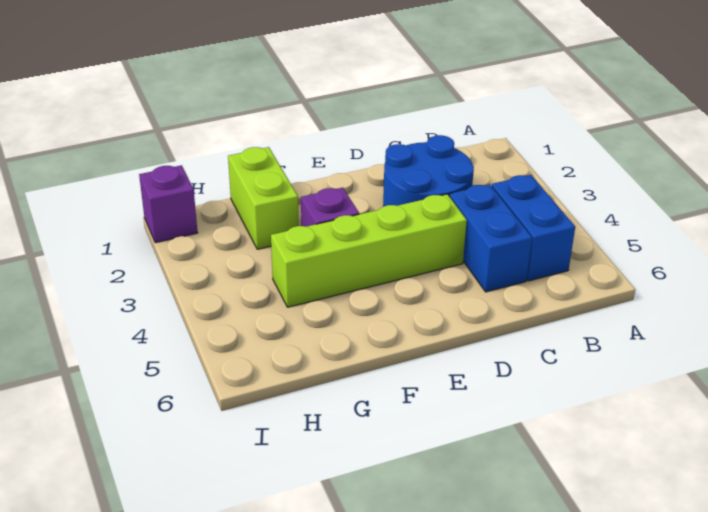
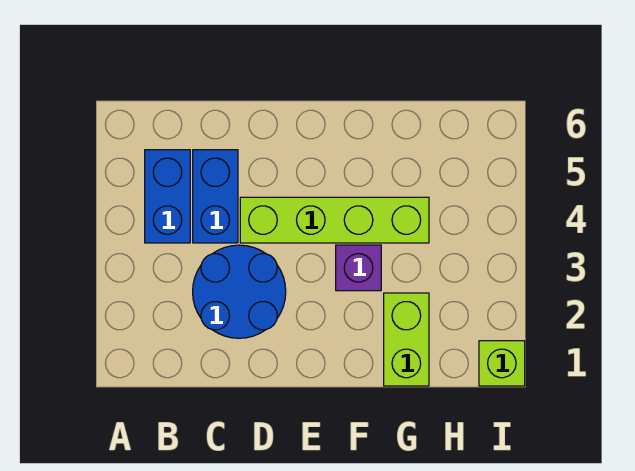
purple brick I1 level 1 -> lime brick I1 level 1

